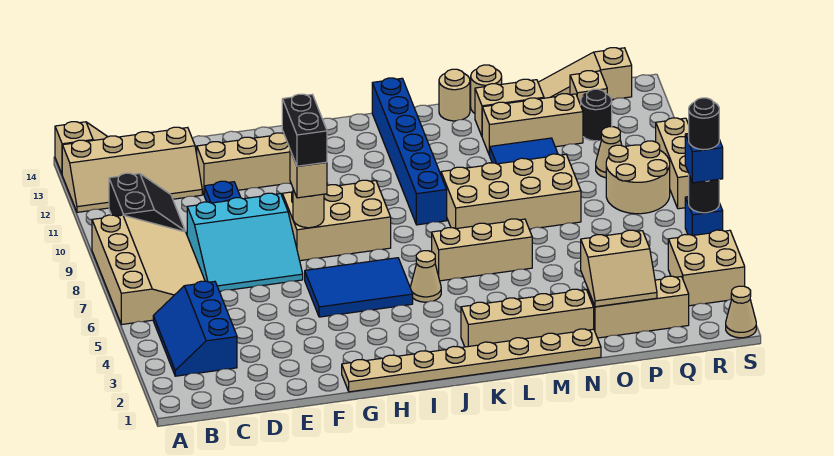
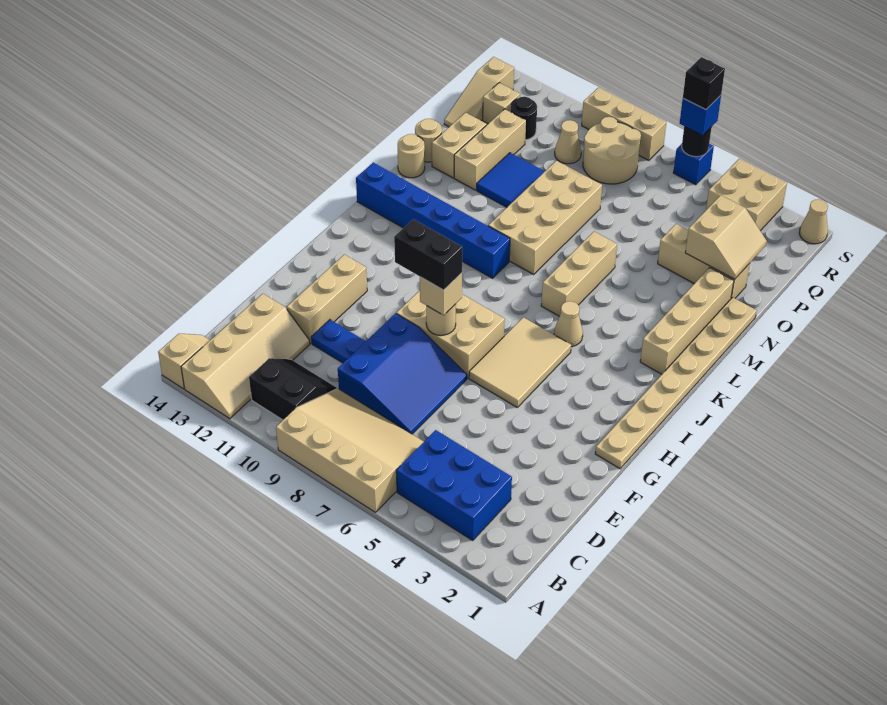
blue slope B3:C5 level 1 top C -> blue brick B3:C5 level 1
cyan slope D7:F9 level 1 top 9 -> blue slope D7:F9 level 1 top 9
blue tile G5:I6 level 1 -> tan tile G5:I6 level 1
tan brick G8:I9 level 1 -> tan brick G7:H9 level 1
tan brick O2:Q2 level 1 -> tan brick O2:O4 level 1
black round brick S6 level 4 -> black brick S6 level 4

